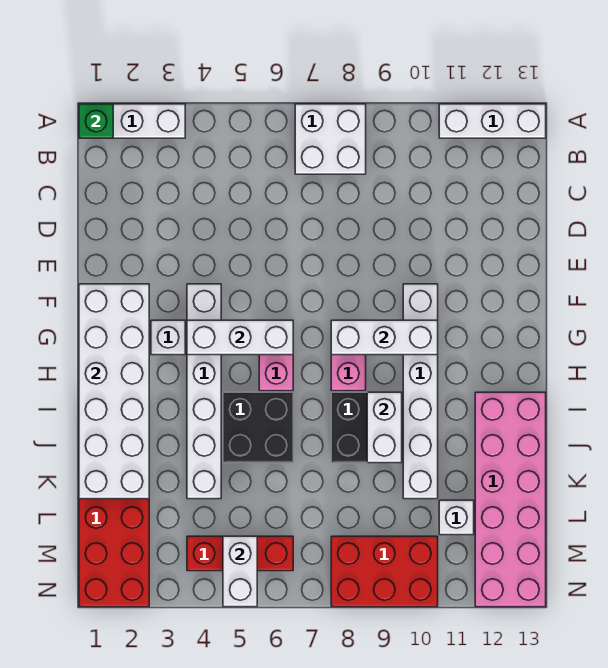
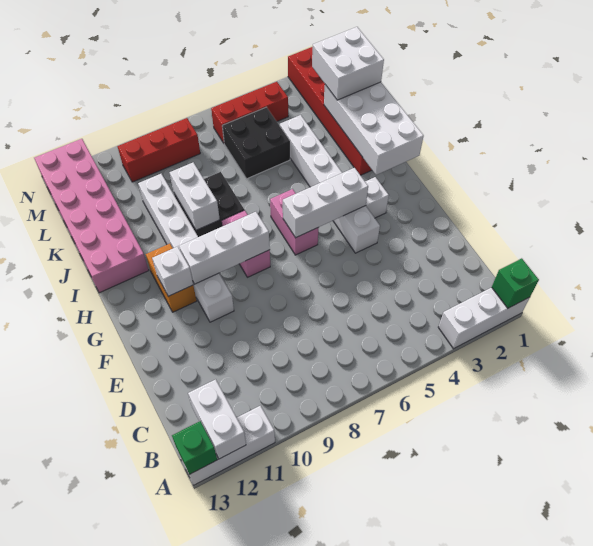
white brick A7:B8 level 1 -> white brick K1:L2 level 3
none -> green brick A13 level 2
white brick F1:K2 level 2 -> white brick H1:K2 level 2
none -> orange brick G11:H11 level 1
black brick I5:J6 level 1 -> black brick K5:L6 level 1
white brick L11 level 1 -> white brick G11 level 2
white brick M5:N5 level 2 -> white brick A12:B12 level 2
red brick M8:N10 level 1 -> red brick M8:M10 level 1

